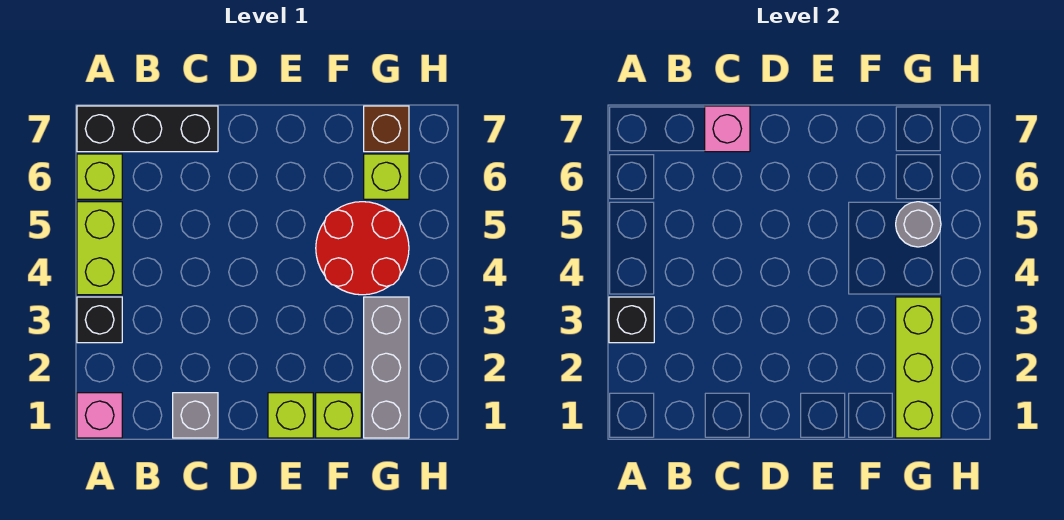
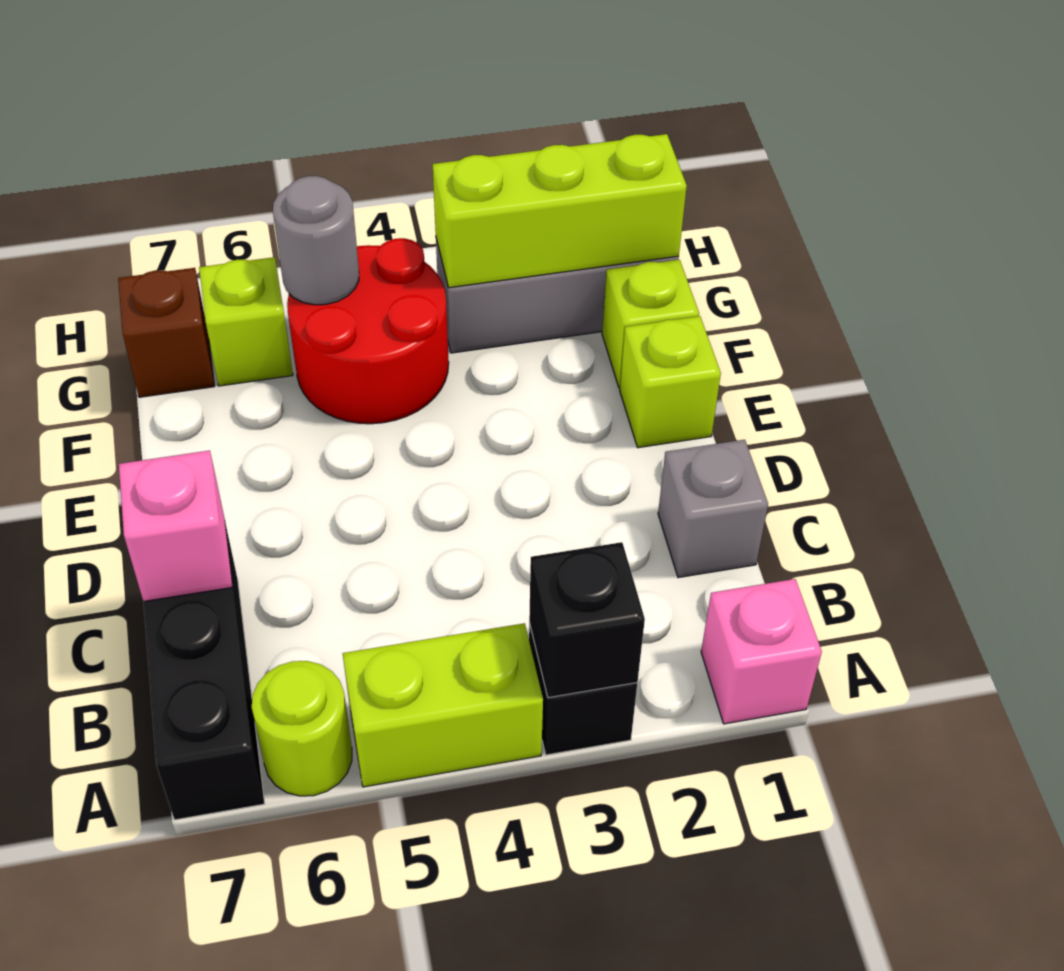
lime brick A6 level 1 -> lime round brick A6 level 1

